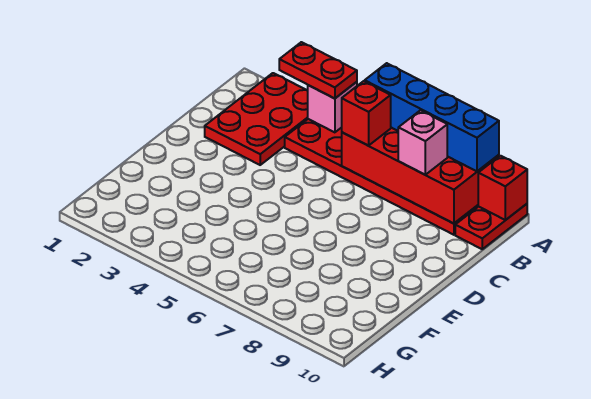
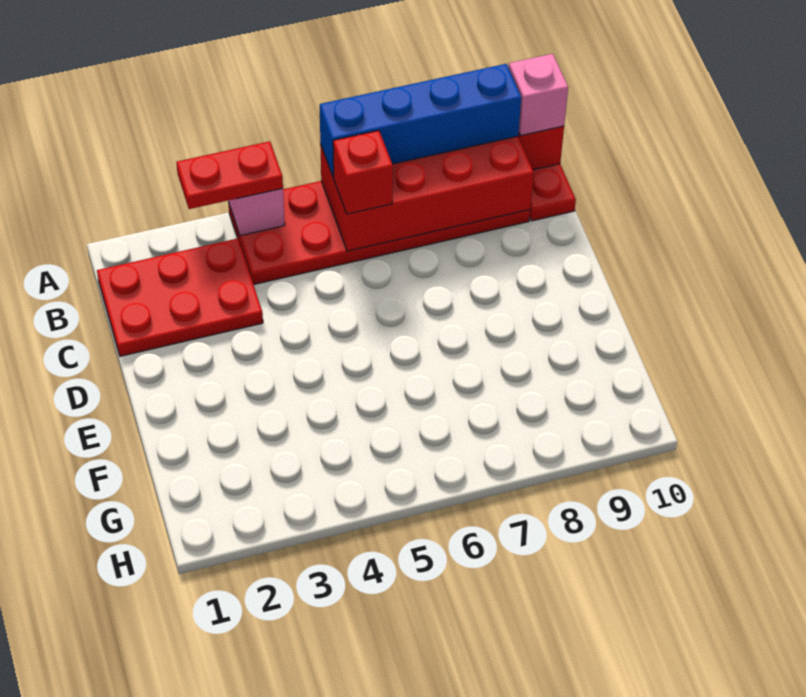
red plate A2:C3 level 1 -> red plate B1:C3 level 1
pink brick B8 level 3 -> pink brick A10 level 3

